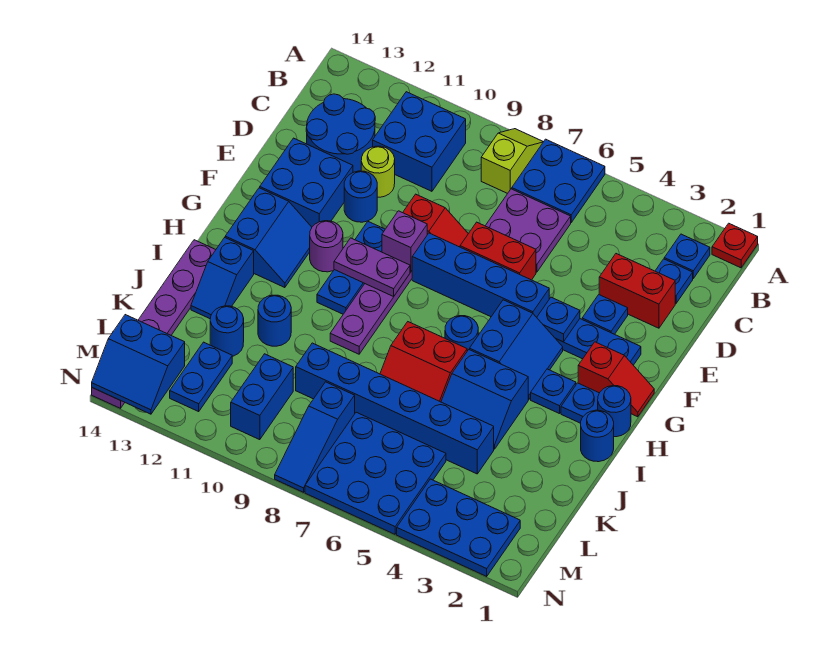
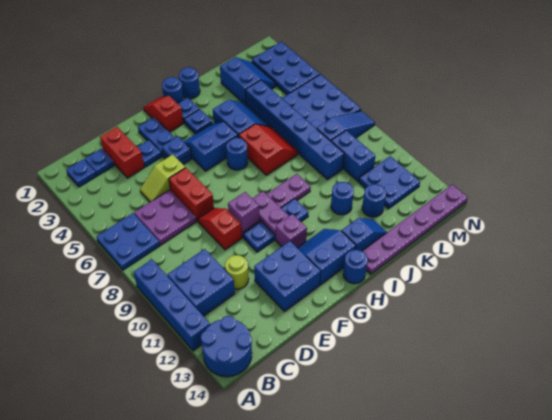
red plate A1 level 1 -> none
lime slope A8:B8 level 1 top B -> lime slope D5:E5 level 1 top E
blue round brick C12:D13 level 1 -> blue round brick A13:B14 level 1
blue round brick E11 level 1 -> blue round brick H14 level 1
blue brick F5:F8 level 1 -> blue brick A9:A12 level 1
purple round brick G11 level 1 -> purple brick G11 level 1
blue brick L10:M10 level 1 -> blue brick L9:L10 level 1
blue plate L12:M12 level 1 -> blue plate L11:M12 level 1
blue slope M13:N14 level 2 top M -> blue slope K2:L3 level 1 top K

